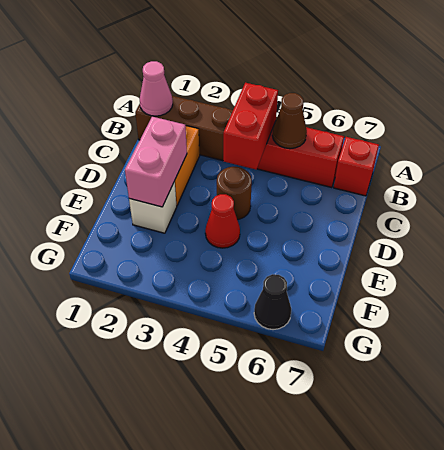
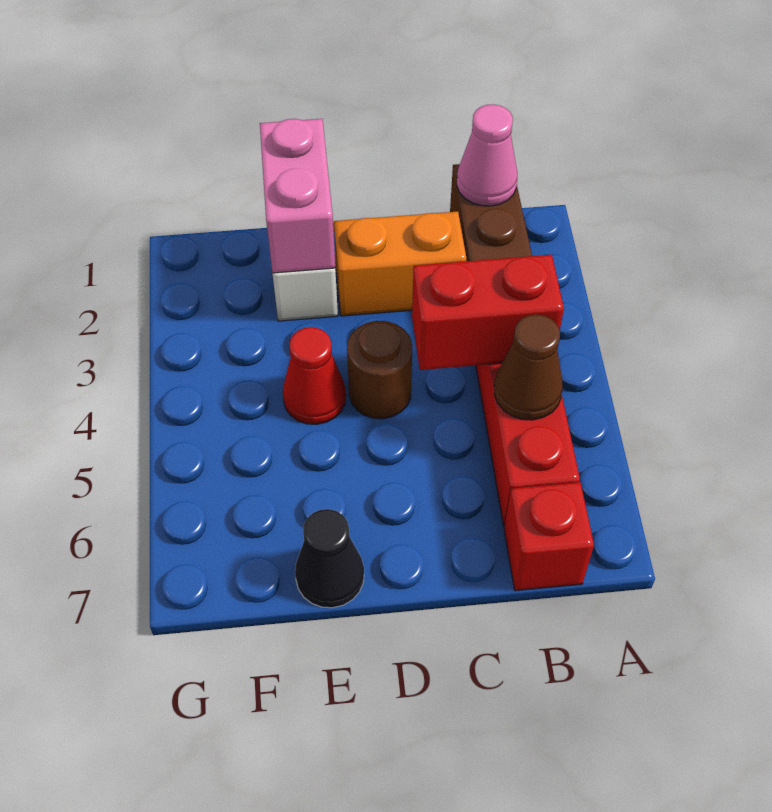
pink brick D2:E2 level 2 -> pink brick E1:E2 level 2
black cone G6 level 1 -> black cone E7 level 1

